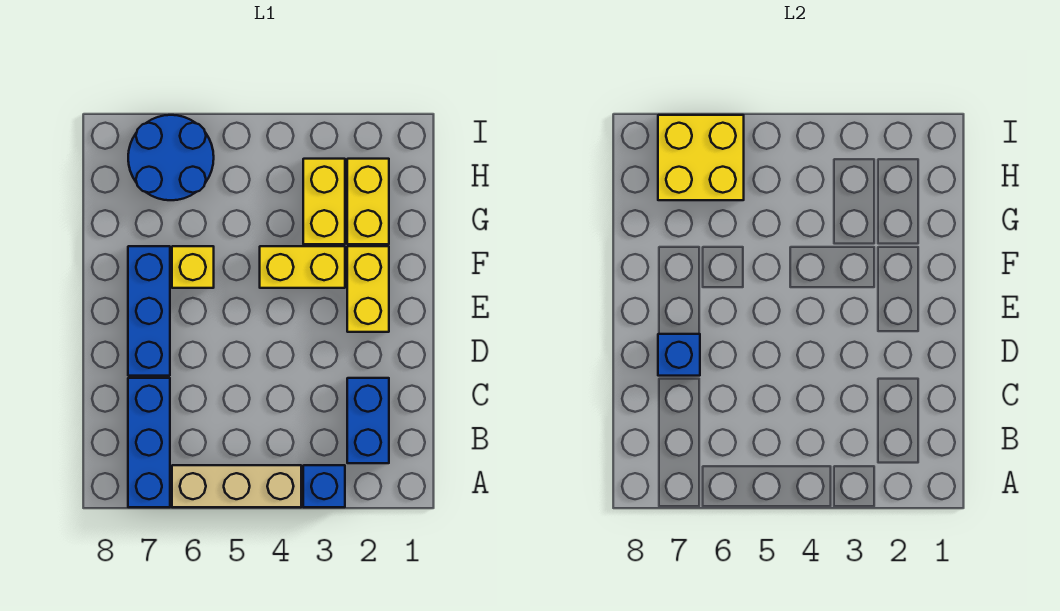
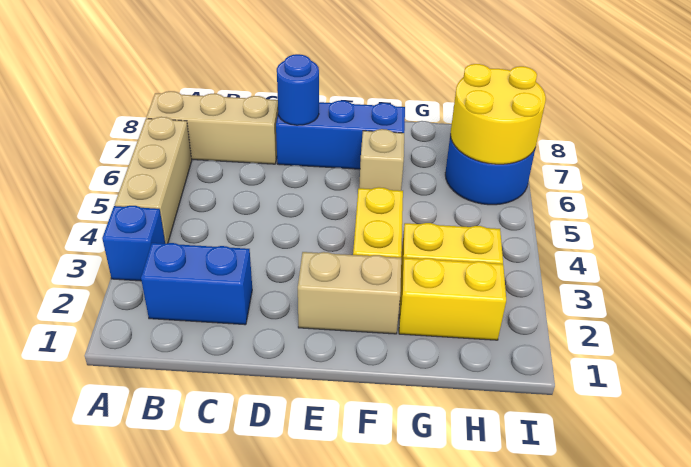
blue brick A7:C7 level 1 -> tan brick A7:C7 level 1
blue brick D7 level 2 -> blue round brick D7 level 2
yellow brick E2:F2 level 1 -> tan brick E2:F2 level 1
yellow brick F6 level 1 -> tan brick F6 level 1
yellow brick H6:I7 level 2 -> yellow round brick H6:I7 level 2

